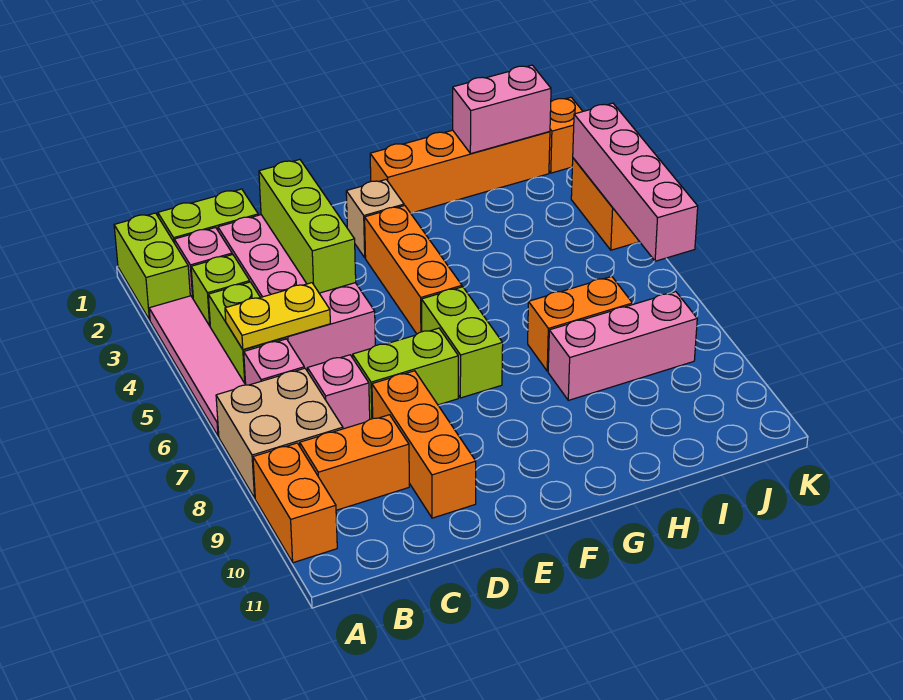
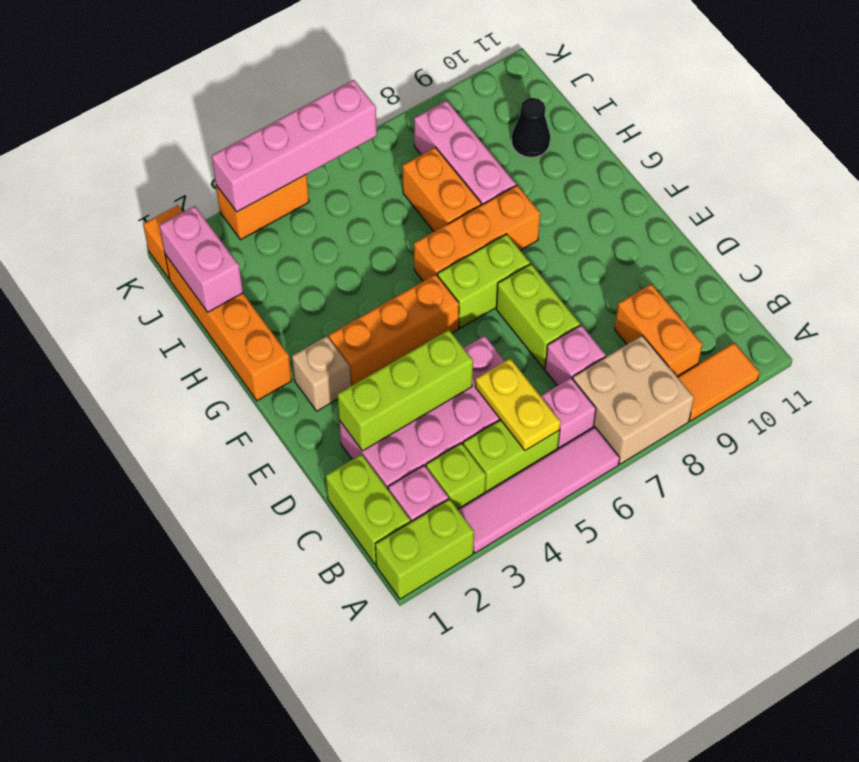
orange brick A9:A10 level 1 -> orange tile A9:A10 level 1
orange brick D8:D10 level 1 -> orange brick G6:G8 level 1
none -> black cone I10 level 1

